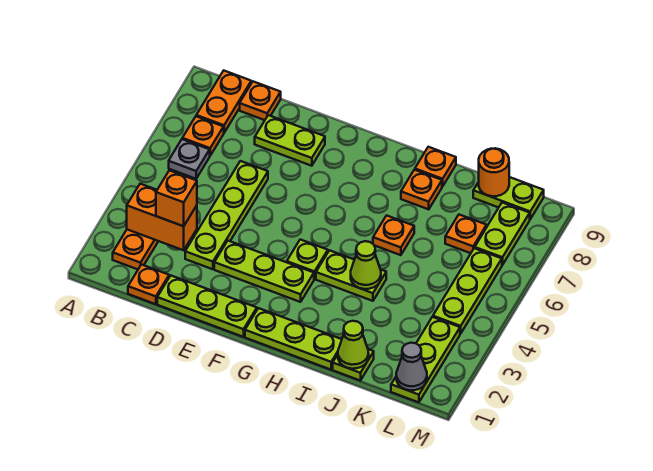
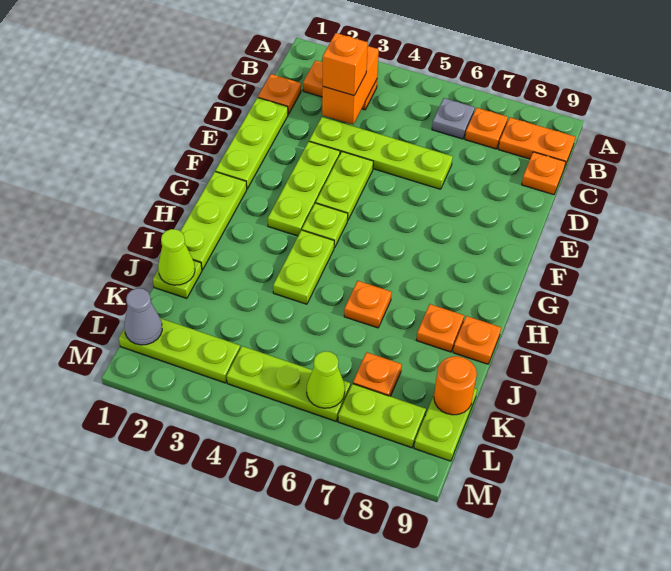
lime plate D8:E8 level 1 -> lime plate E4:F4 level 1
lime cone I4 level 2 -> lime cone L6 level 2

